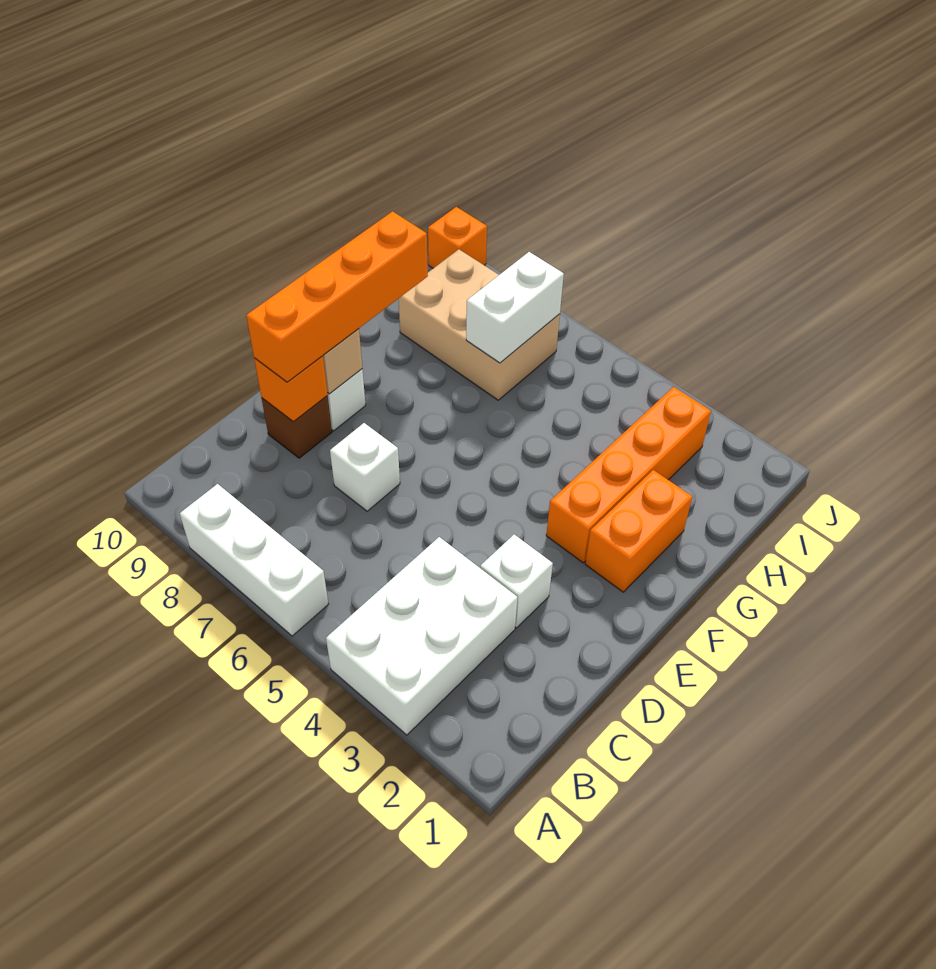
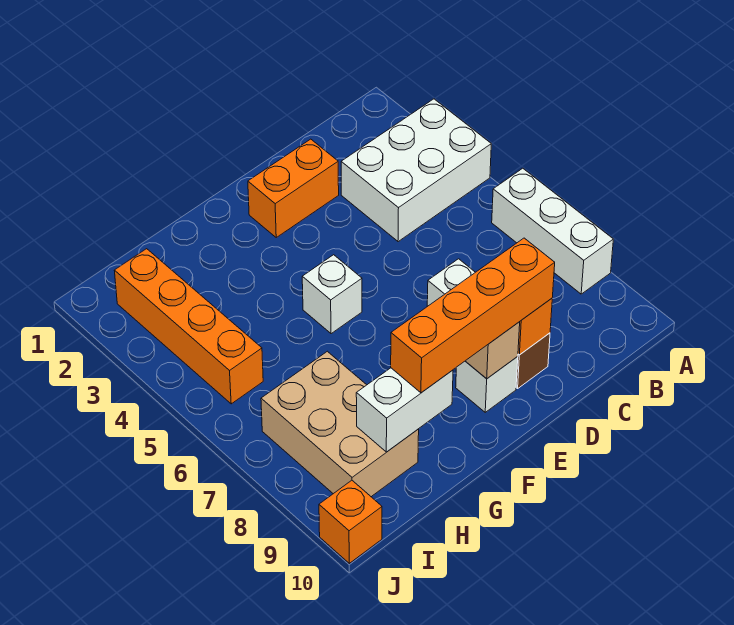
white brick D3 level 1 -> white brick F5 level 1
orange brick F2:G2 level 1 -> orange brick D2:E2 level 1
orange brick F3:I3 level 1 -> orange brick I2:I5 level 1
white brick H7:I7 level 2 -> white brick G9:H9 level 2

